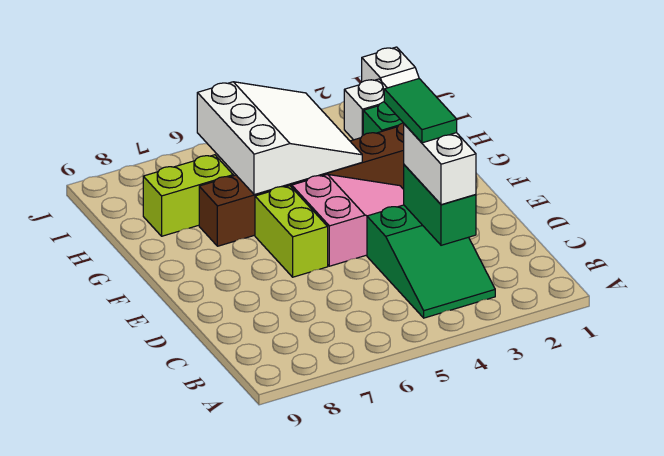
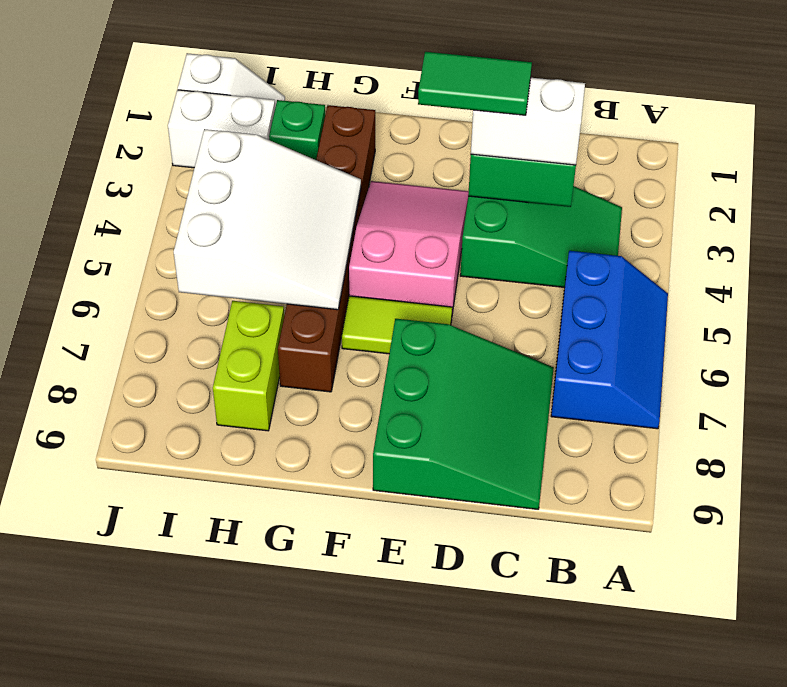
none -> blue slope A5:B7 level 1 top B
none -> green slope C7:E9 level 1 top E
lime brick E6:F6 level 1 -> lime tile E6:F6 level 1
white slope G4:I6 level 2 top 6 -> white slope G4:I6 level 2 top I
white brick I2 level 1 -> white brick I2:J2 level 1

